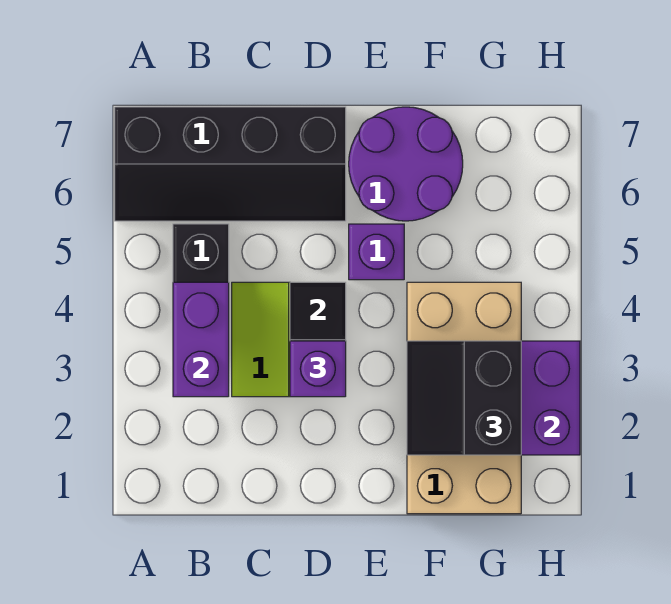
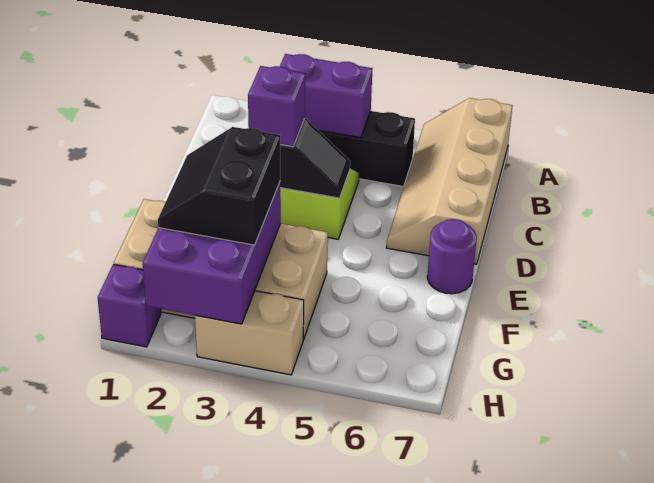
black slope A6:D7 level 1 top 7 -> tan slope A6:D7 level 1 top 7
purple brick E5 level 1 -> purple brick H1 level 1
purple round brick E6:F7 level 1 -> purple round brick E7 level 1
black slope F2:G3 level 3 top G -> black slope F2:G3 level 3 top 3
none -> tan brick H3:H4 level 1

